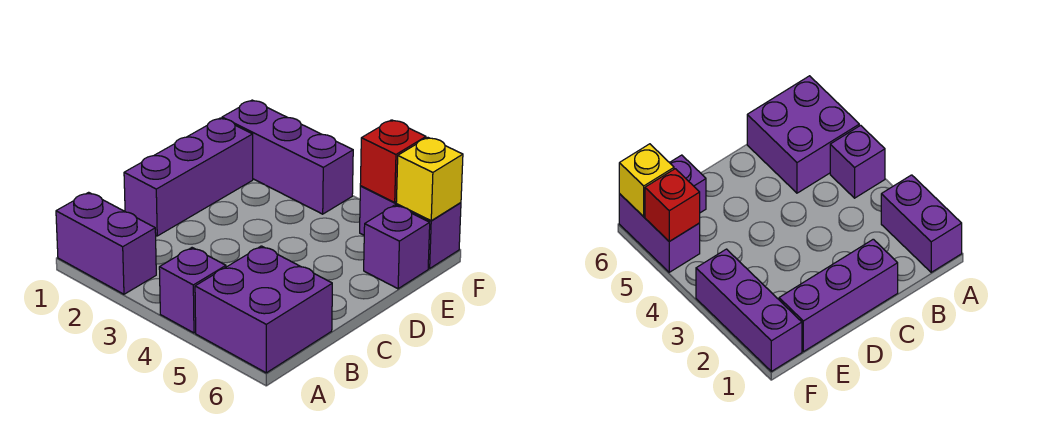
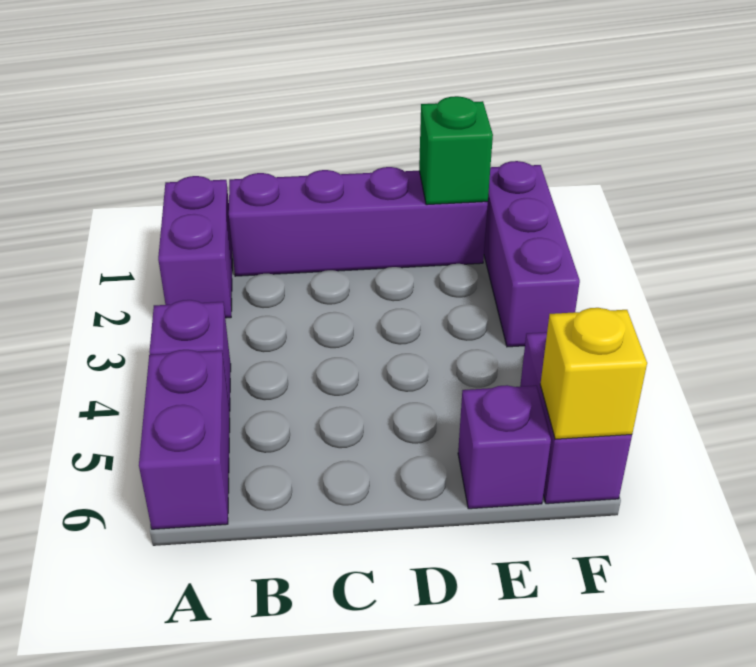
purple brick A5:B6 level 1 -> purple brick A5:A6 level 1
purple brick C1:E1 level 1 -> purple brick B1:E1 level 1
none -> green brick E1 level 2
red brick F5 level 2 -> none

